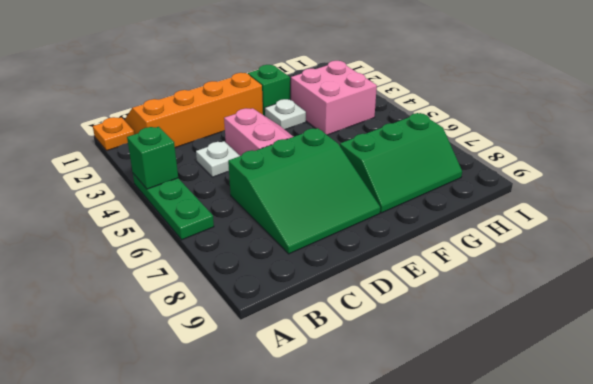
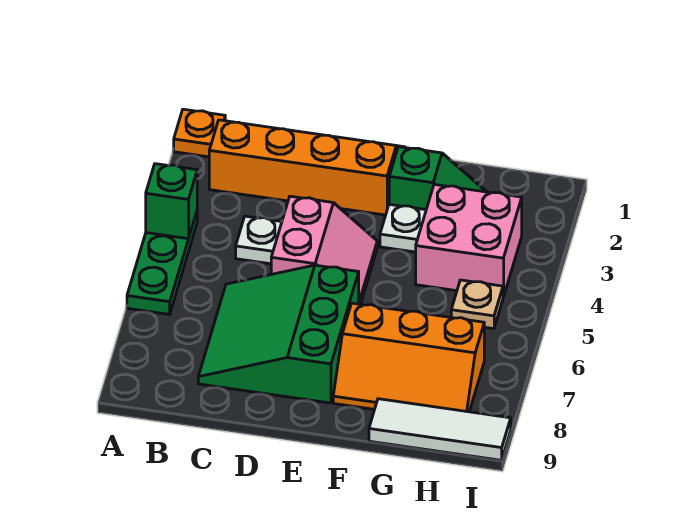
green slope C6:E8 level 1 top 6 -> green slope C6:E8 level 1 top E
green slope F7:H8 level 1 top 7 -> orange slope F7:H8 level 1 top 7
none -> white tile G9:I9 level 1
none -> tan plate H5 level 1

